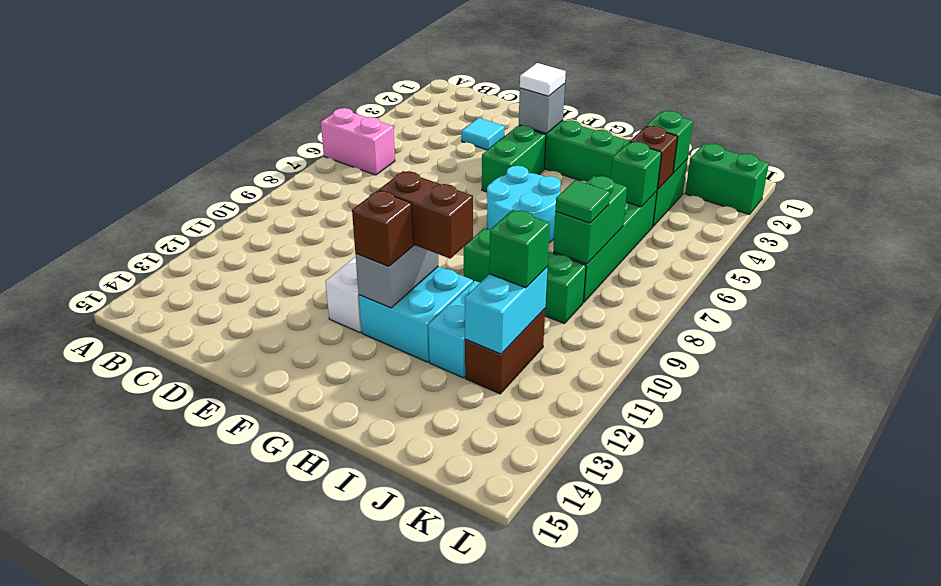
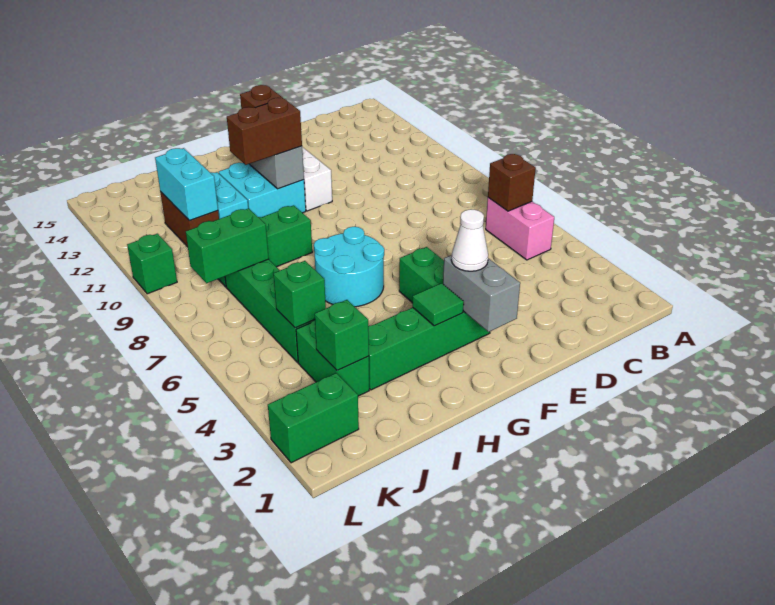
pink brick A6:B6 level 1 -> pink brick B5:B6 level 1
cyan tile D3 level 1 -> none
grey brick F3 level 2 -> grey brick F2:F3 level 2
white tile F3 level 3 -> white cone F3 level 3
brown brick J4 level 2 -> brown brick B6 level 2
green brick J7:J8 level 2 -> green brick J8:K8 level 2
green tile J8 level 3 -> green tile G3 level 2
green brick J11 level 3 -> green brick L10 level 1

